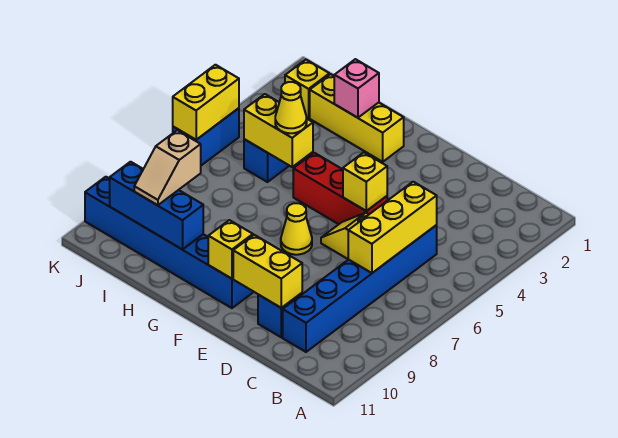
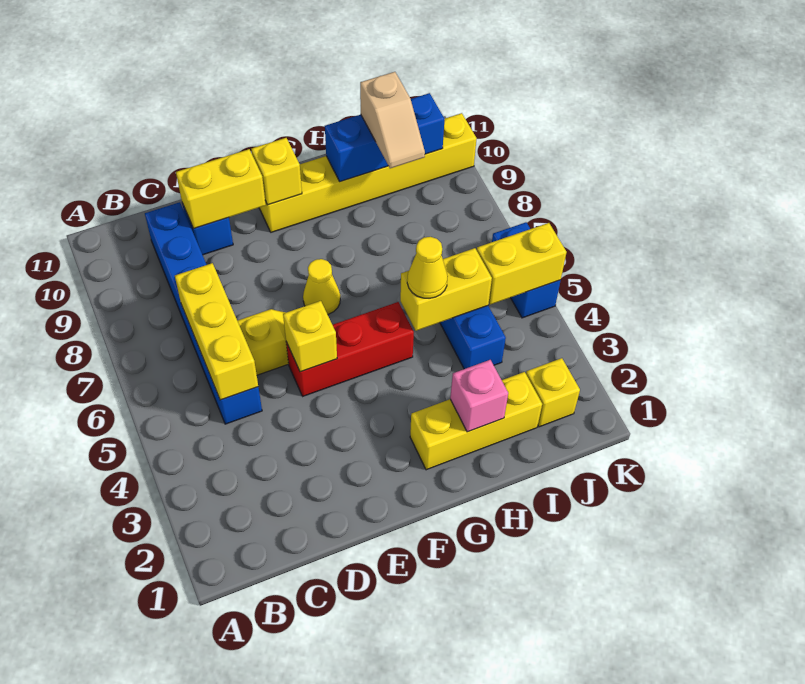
blue brick F10:K10 level 1 -> yellow brick F10:K10 level 1
tan slope I9:I10 level 3 top 9 -> tan slope I9:I10 level 3 top 10
yellow brick K5:K6 level 2 -> yellow brick J5:K5 level 2

